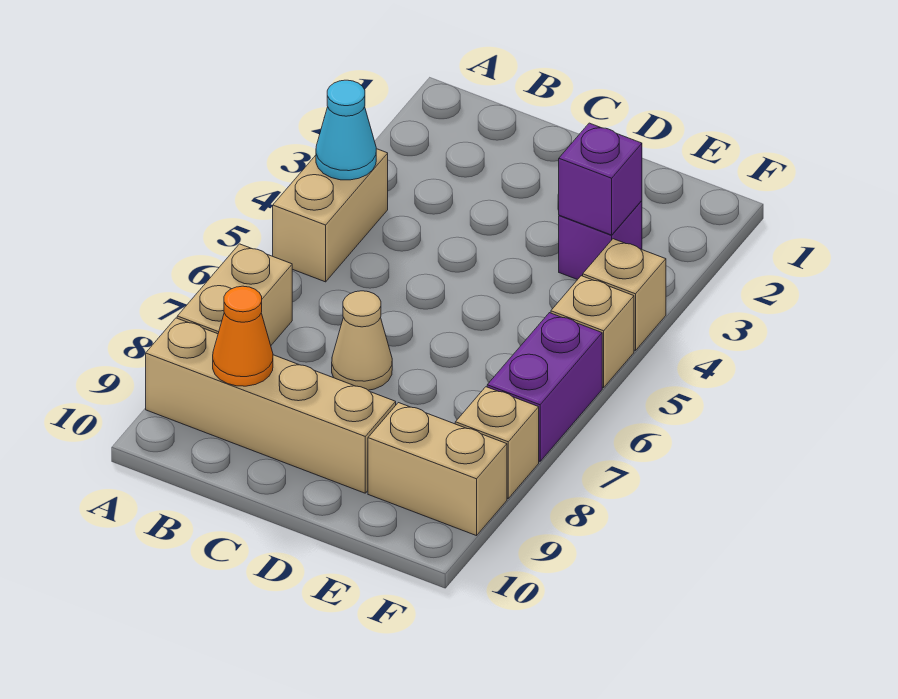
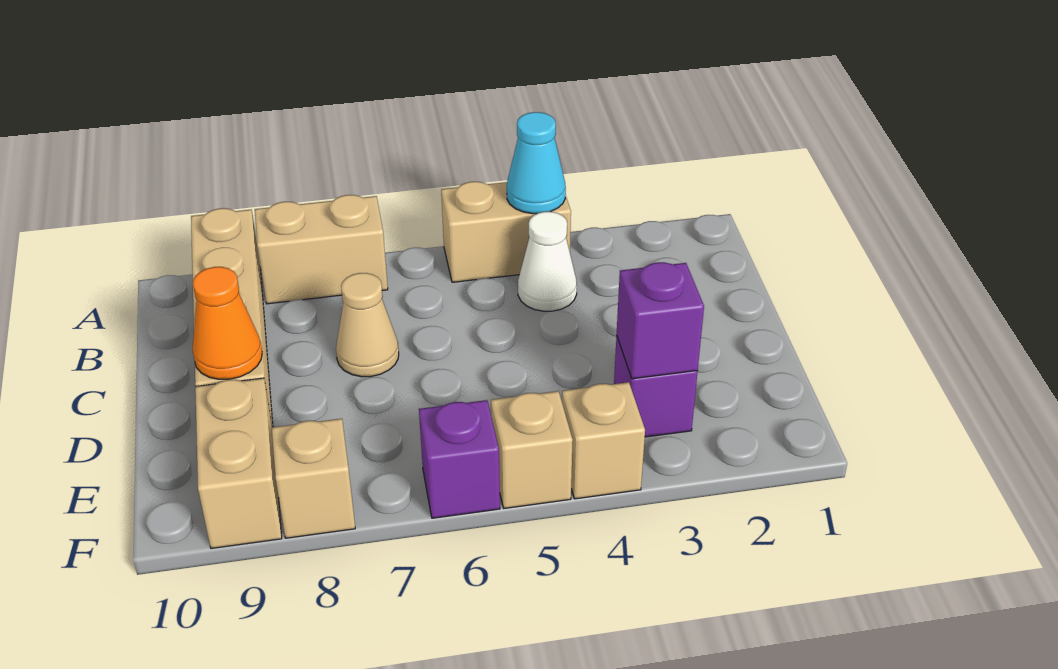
none -> white cone B4 level 1
orange cone B9 level 2 -> orange cone D9 level 2
purple brick F6:F7 level 1 -> purple brick F6 level 1

